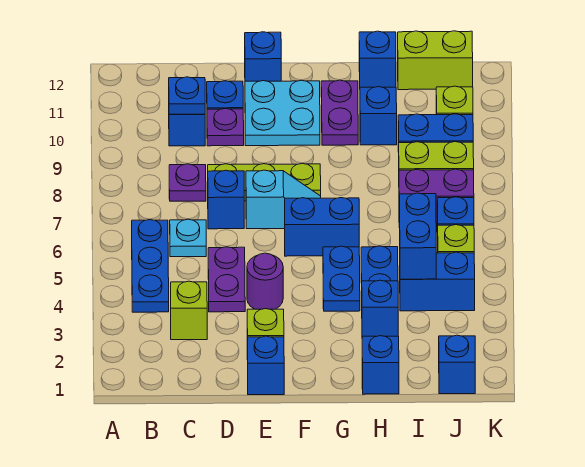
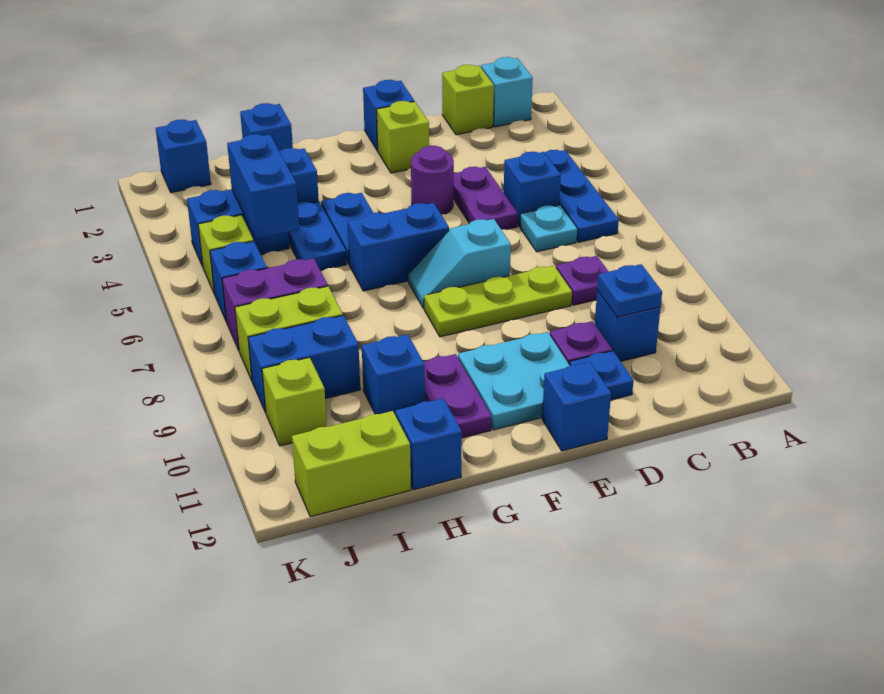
none -> cyan brick B1 level 1
lime brick C3 level 1 -> lime brick C1 level 1
blue brick D7 level 1 -> blue brick C5 level 1

